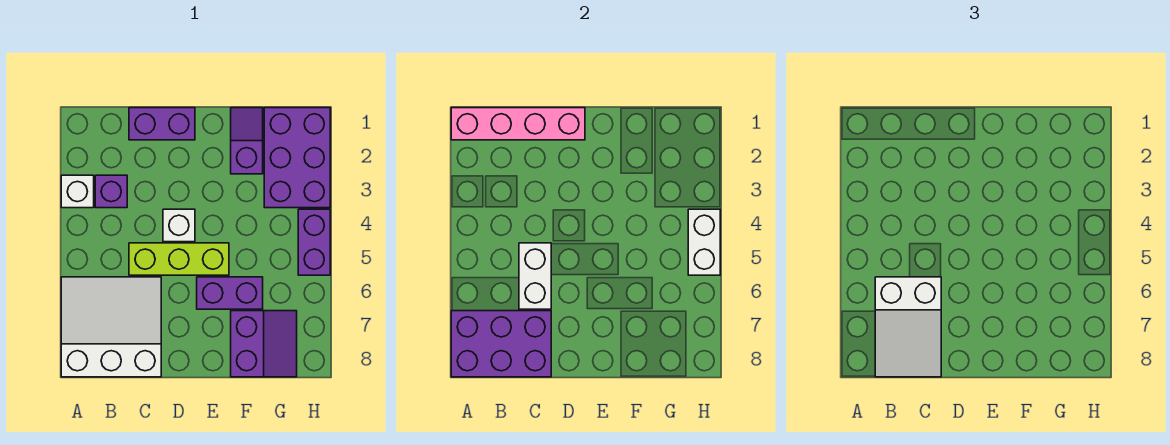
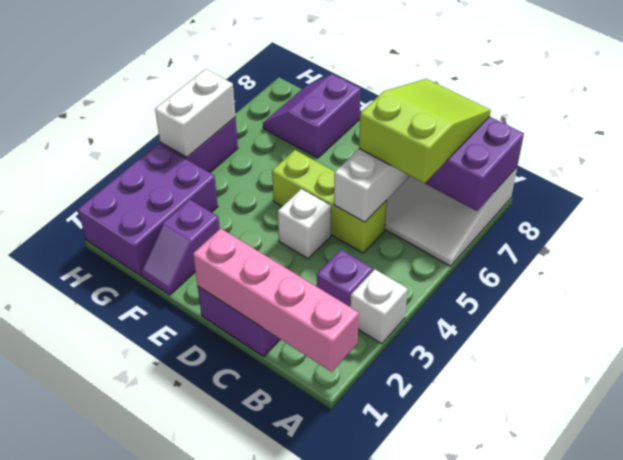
white slope B6:C8 level 3 top 6 -> lime slope B6:C8 level 3 top 6
purple brick E6:F6 level 1 -> none

